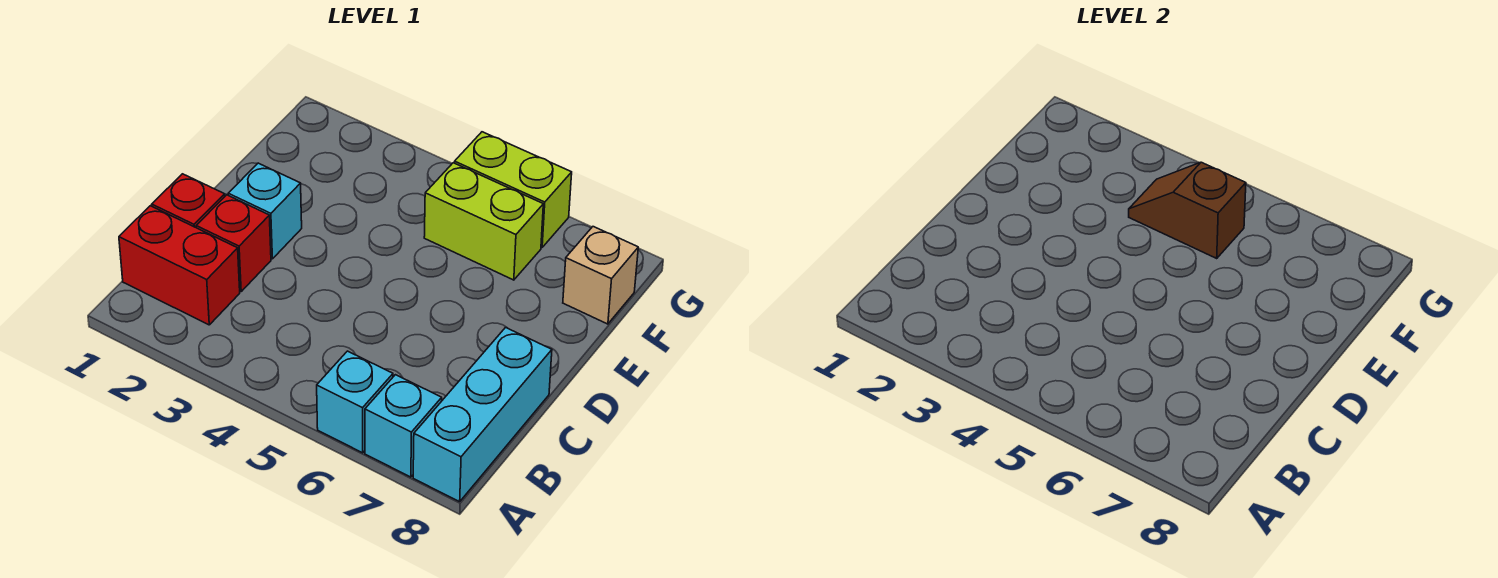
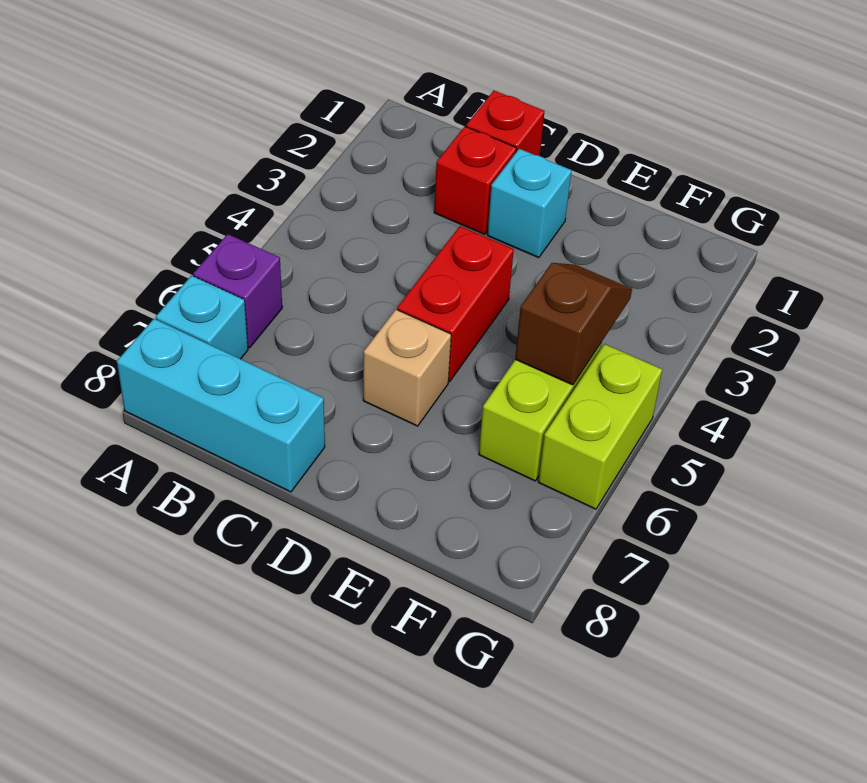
cyan brick A6 level 1 -> purple brick A6 level 1
red brick B1:B2 level 1 -> red brick D4:D5 level 1
tan brick F8 level 1 -> tan brick D6 level 1

